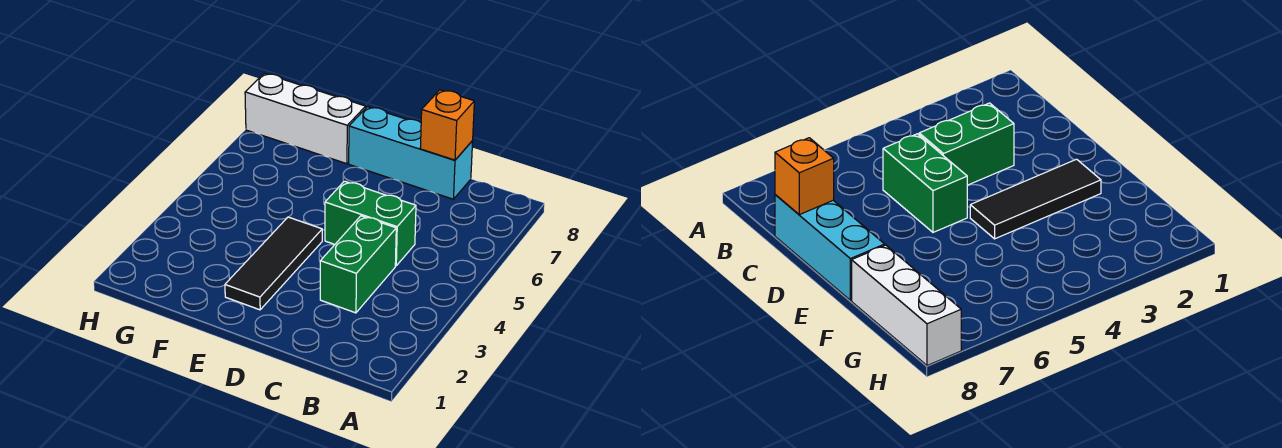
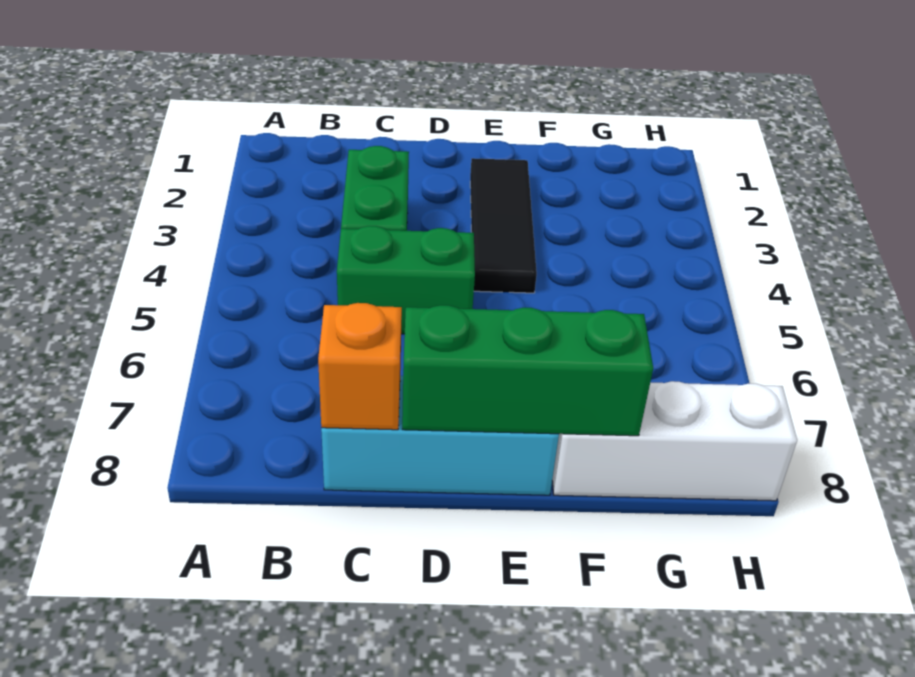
none -> green brick D8:F8 level 2

